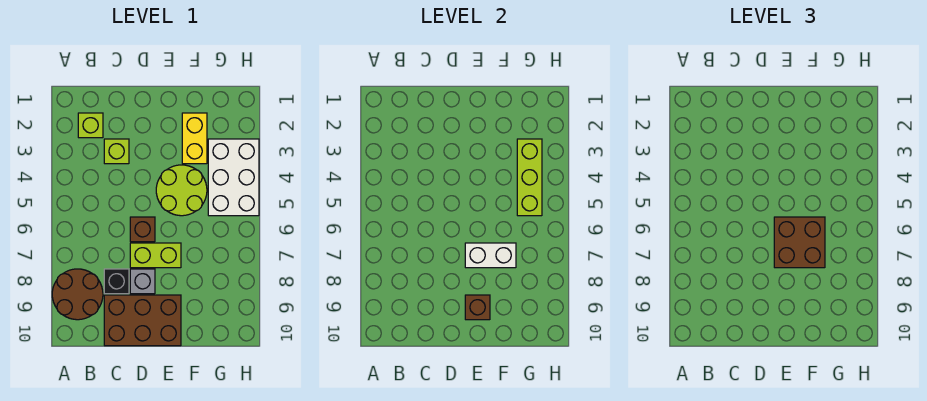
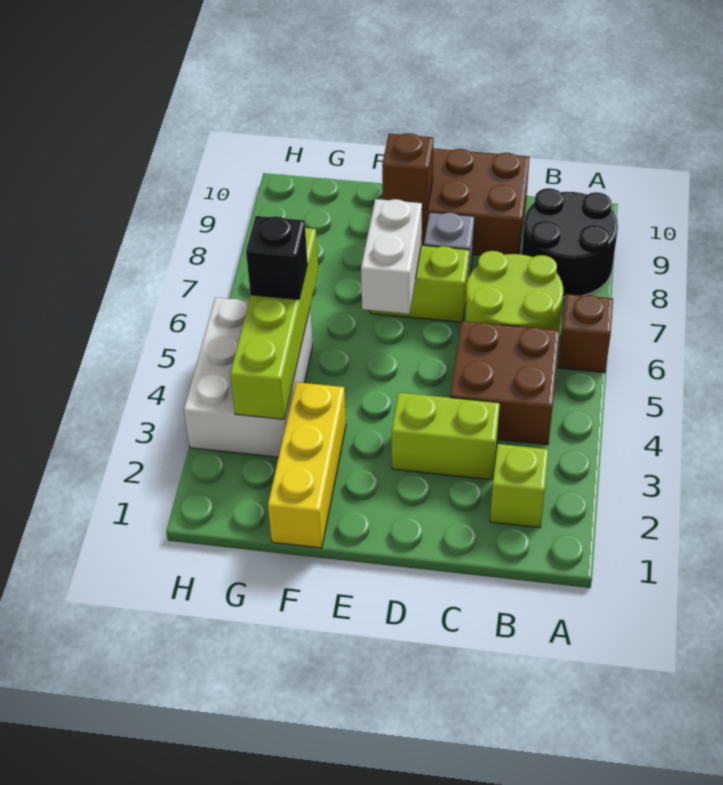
brown round brick A8:B9 level 1 -> black round brick A8:B9 level 1
lime brick C3 level 1 -> lime brick C3:D3 level 1
black brick C8 level 1 -> black brick G5 level 3
brown brick D6 level 1 -> brown brick A6 level 1
lime round brick E4:F5 level 1 -> lime round brick B6:C7 level 1
brown brick E6:F7 level 3 -> brown brick B4:C5 level 1
white brick E7:F7 level 2 -> white brick E6:E7 level 2
yellow brick F2:F3 level 1 -> yellow brick F1:F3 level 1
lime brick G3:G5 level 2 -> lime brick G3:G6 level 2

